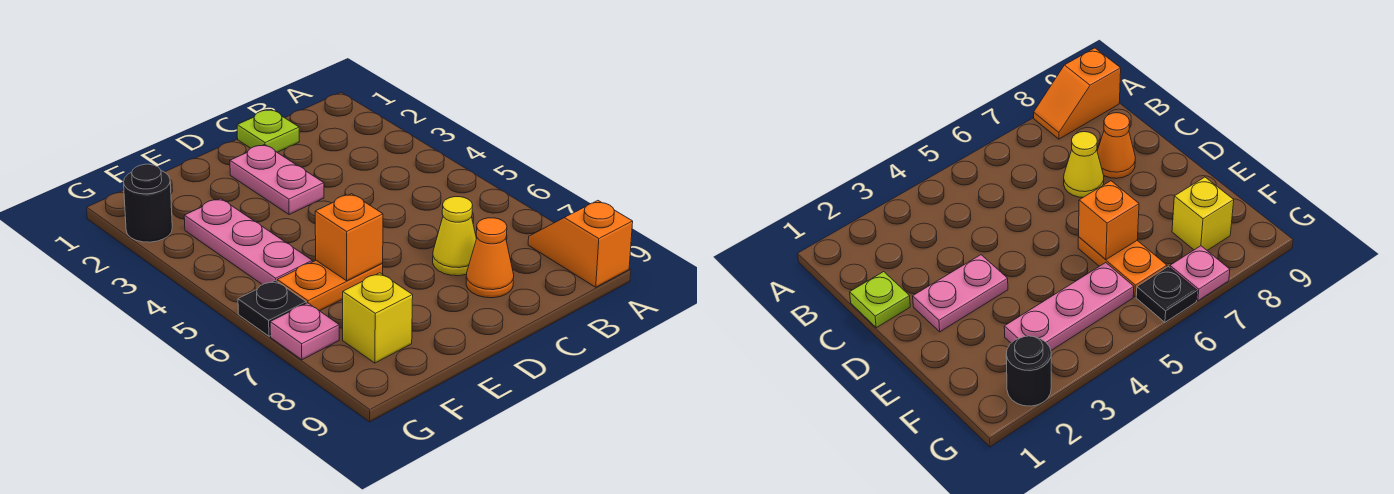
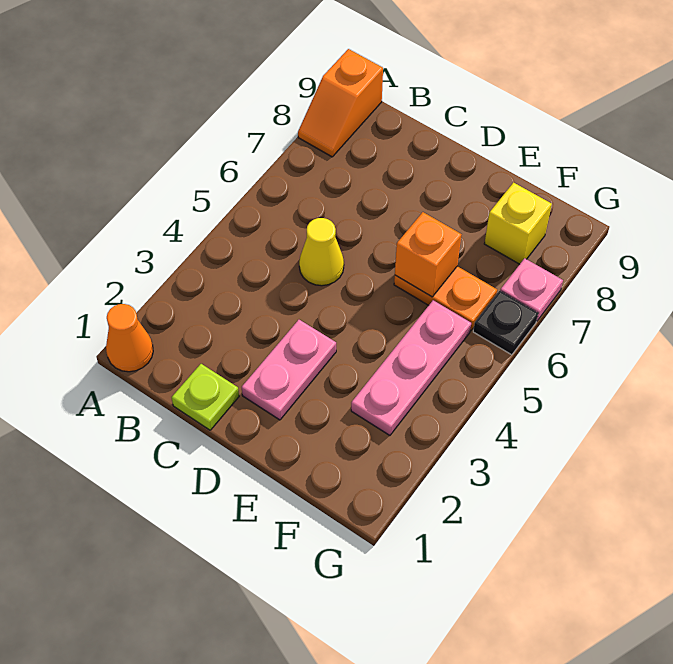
yellow cone C7 level 1 -> yellow cone C5 level 1
orange cone C8 level 1 -> orange cone A1 level 1
black round brick G2 level 1 -> none

